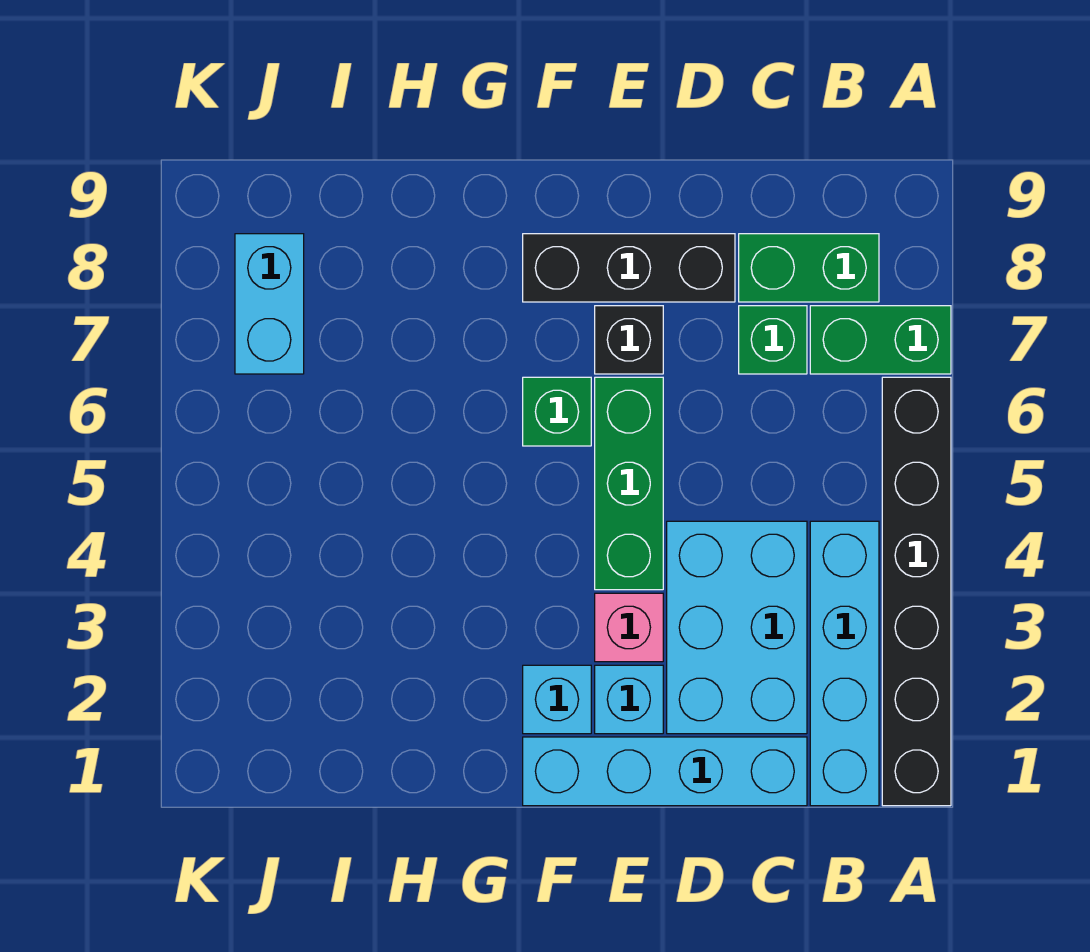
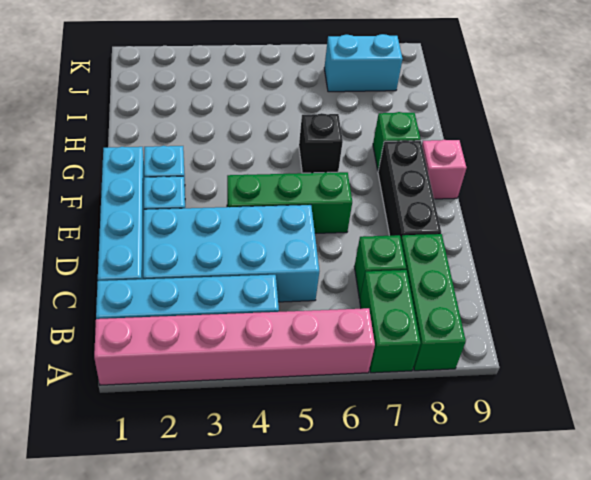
black brick A1:A6 level 1 -> pink brick A1:A6 level 1
green brick B8:C8 level 1 -> green brick A8:C8 level 1
cyan brick C2:D4 level 1 -> cyan brick C2:D5 level 1
pink brick E3 level 1 -> pink brick F9 level 1
black brick E7 level 1 -> black brick G6 level 1
green brick F6 level 1 -> green brick G8 level 1

